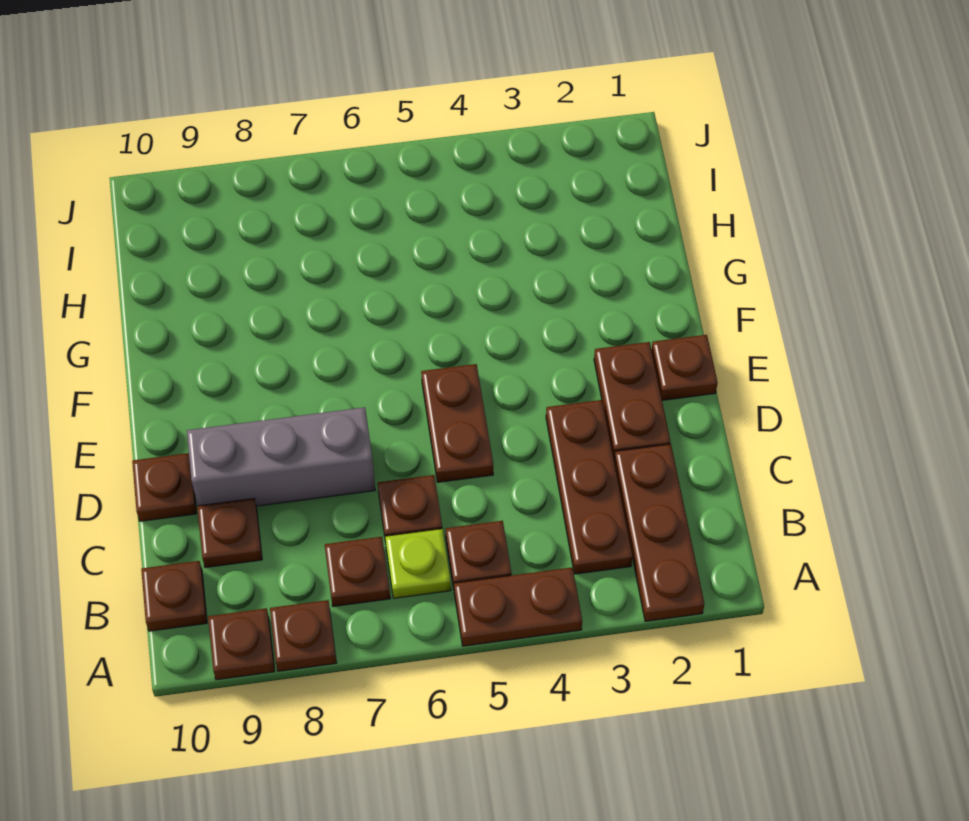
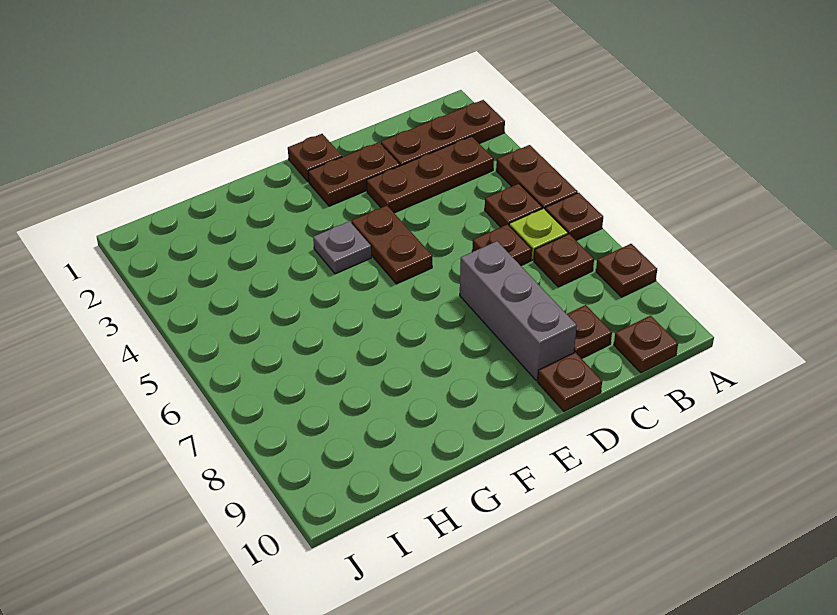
brown plate A9 level 1 -> brown plate A6 level 1
brown plate D5:E5 level 1 -> brown plate E4:E5 level 1
none -> grey plate F4 level 1

